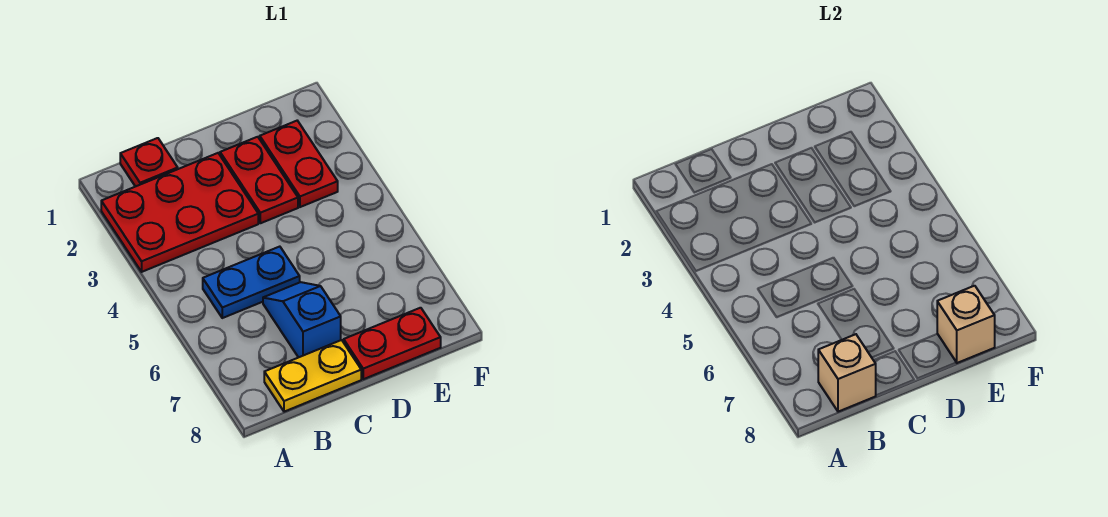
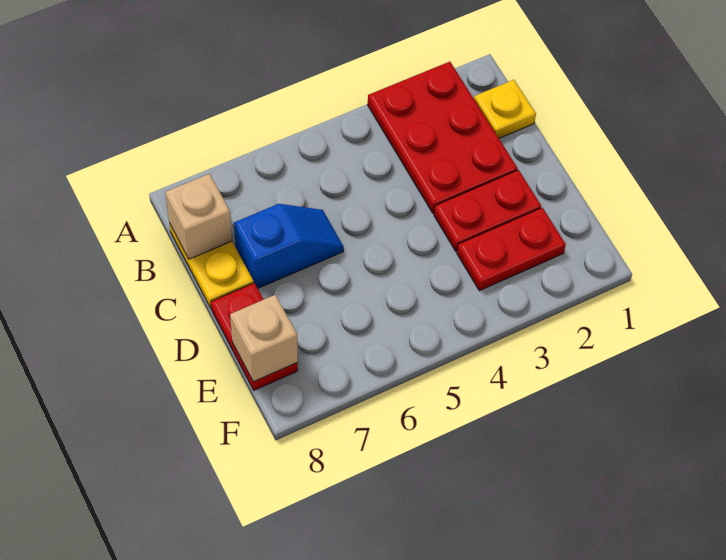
red plate B1 level 1 -> yellow plate B1 level 1
blue plate B5:C5 level 1 -> none

